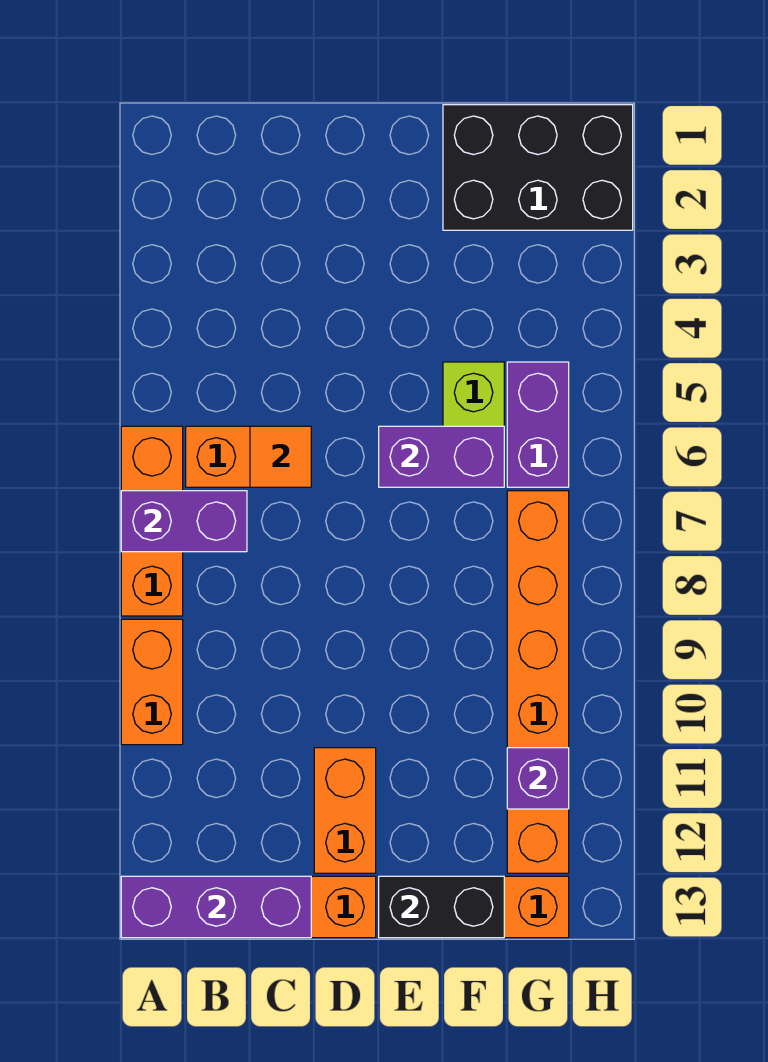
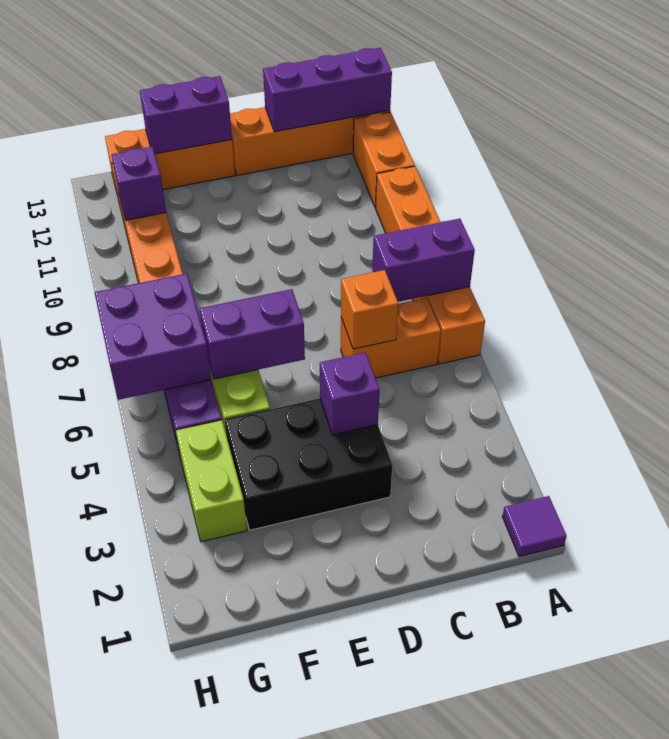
none -> purple tile A1 level 1
orange tile C6 level 2 -> orange brick C6 level 2
none -> purple brick D4 level 2
orange brick D11:D12 level 1 -> orange brick A11:A12 level 1
black brick E13:F13 level 2 -> purple brick E13:F13 level 2
black brick F1:H2 level 1 -> black brick D3:F4 level 1
none -> lime brick G3:G4 level 1
none -> purple brick G6:H7 level 2

